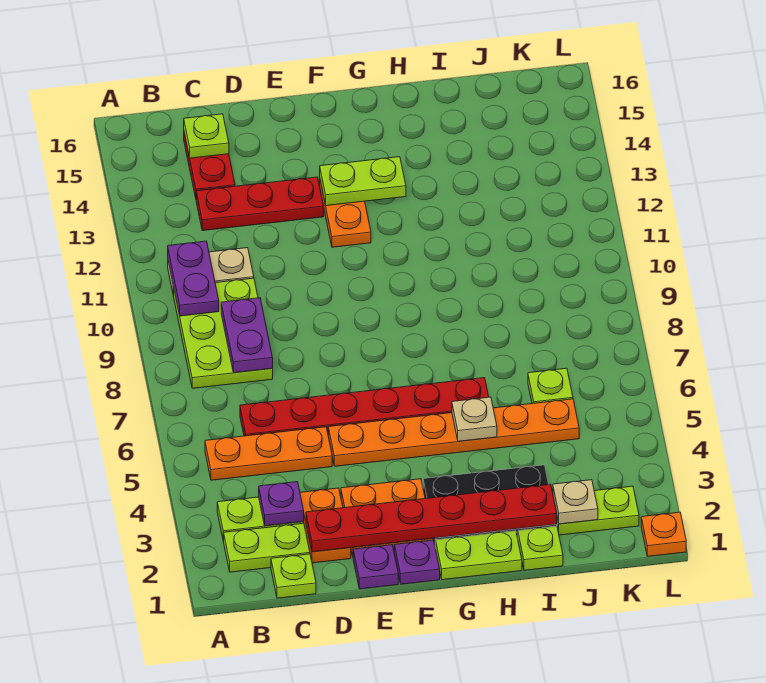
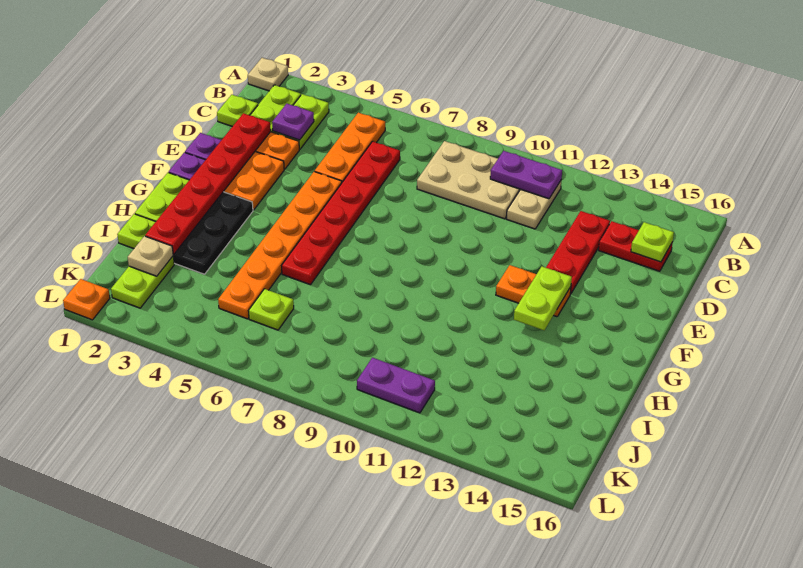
lime plate B8:C10 level 1 -> tan plate B8:C10 level 1
purple plate C8:C9 level 2 -> purple plate K10:K11 level 1
tan plate H5 level 2 -> tan plate A1 level 1

